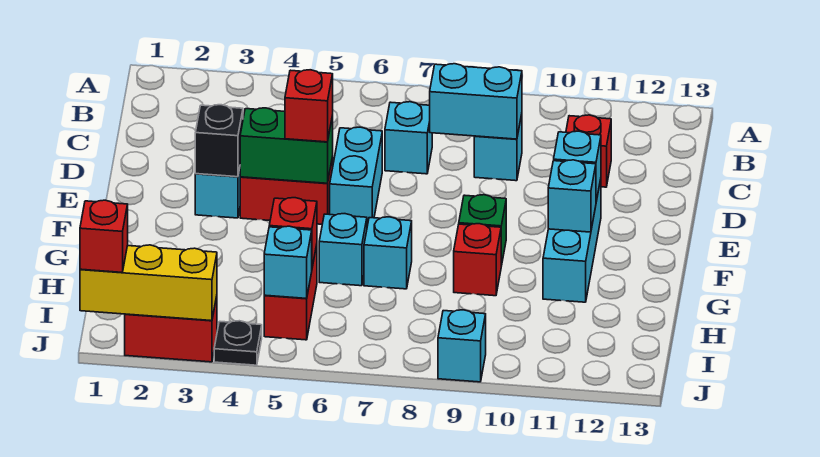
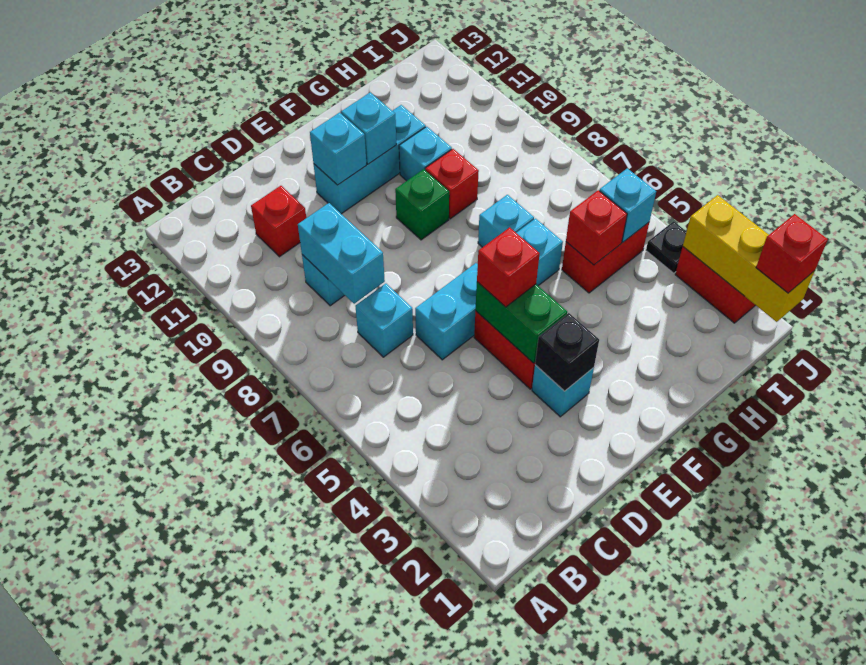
cyan brick J9 level 1 -> cyan brick G10 level 1

